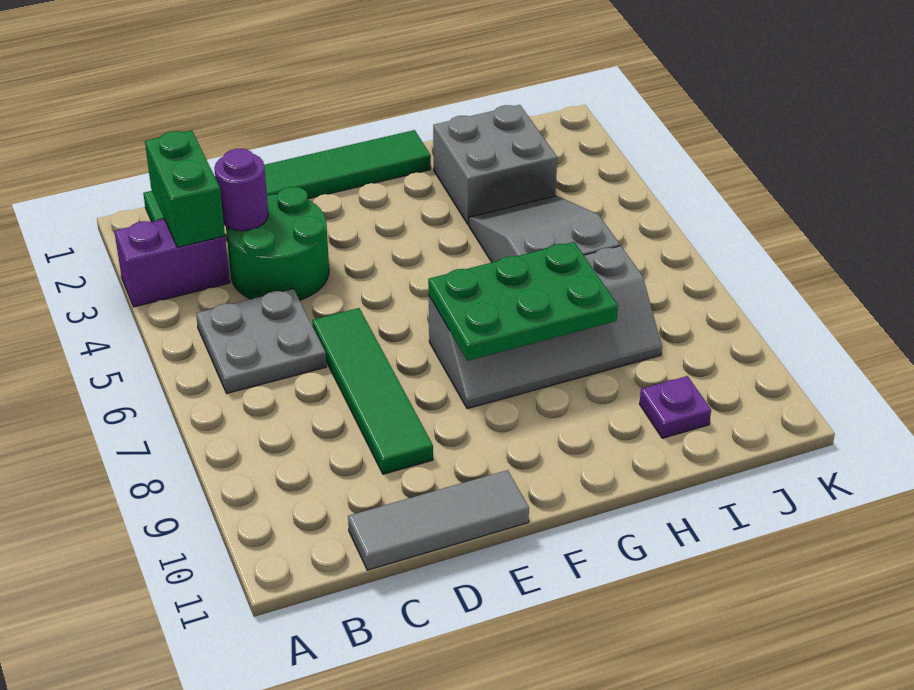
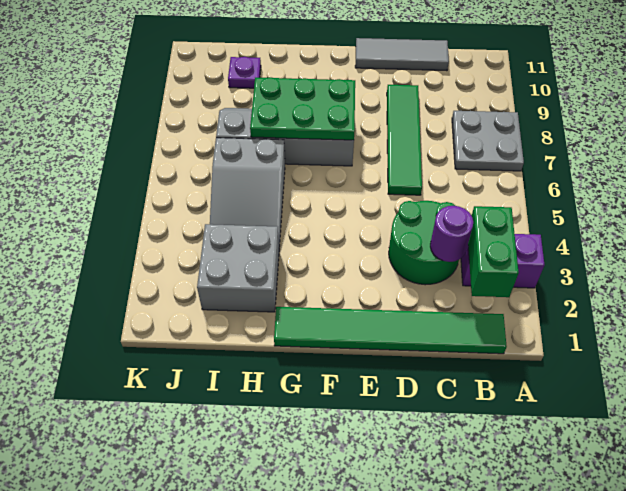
grey plate B5:C6 level 1 -> grey plate A7:B8 level 1

